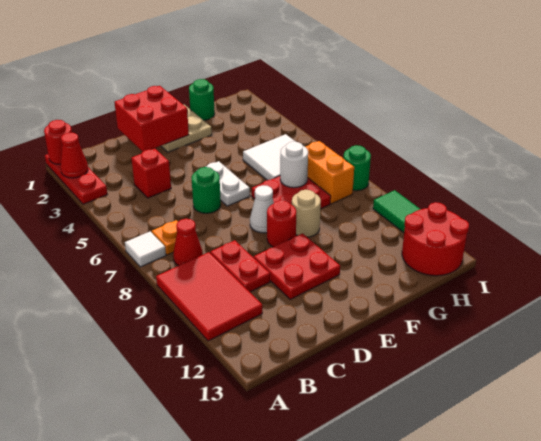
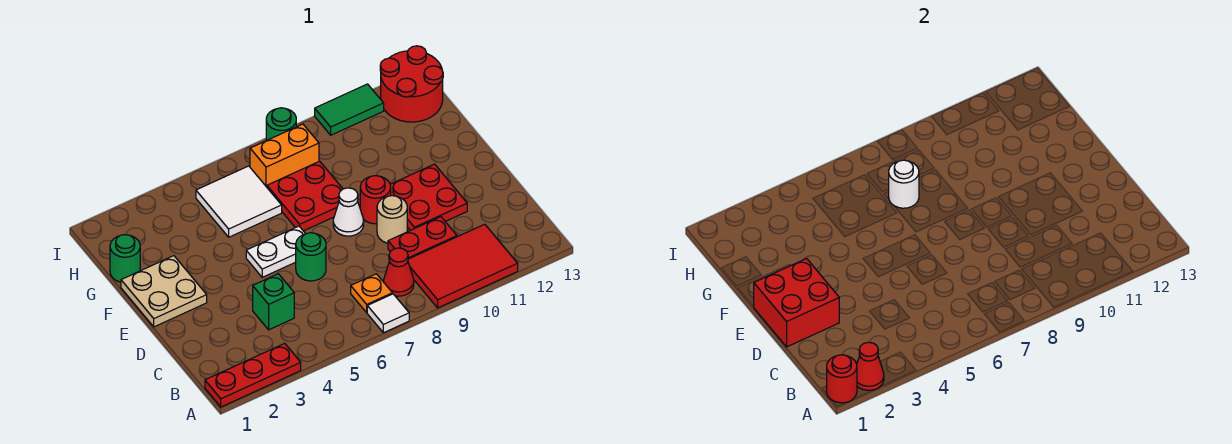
red brick C4 level 1 -> green brick C4 level 1
tan round brick F9 level 1 -> tan round brick D9 level 1

